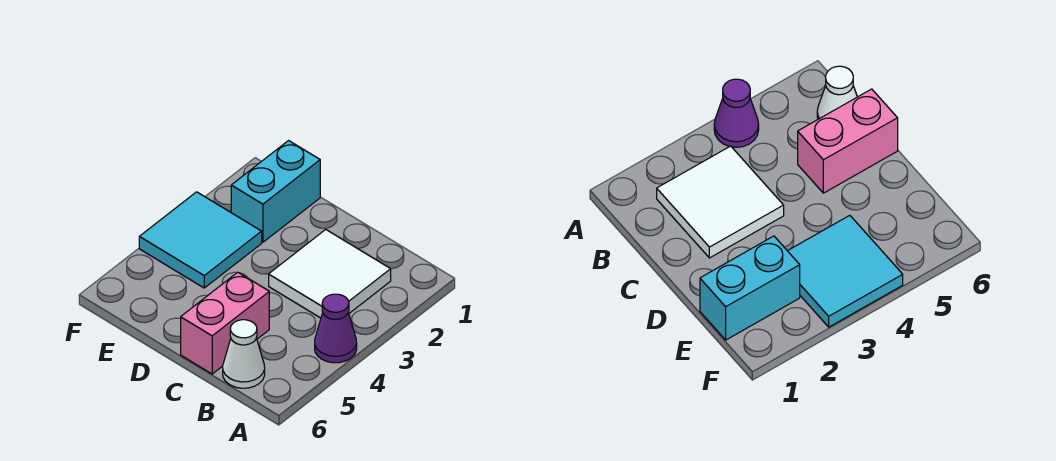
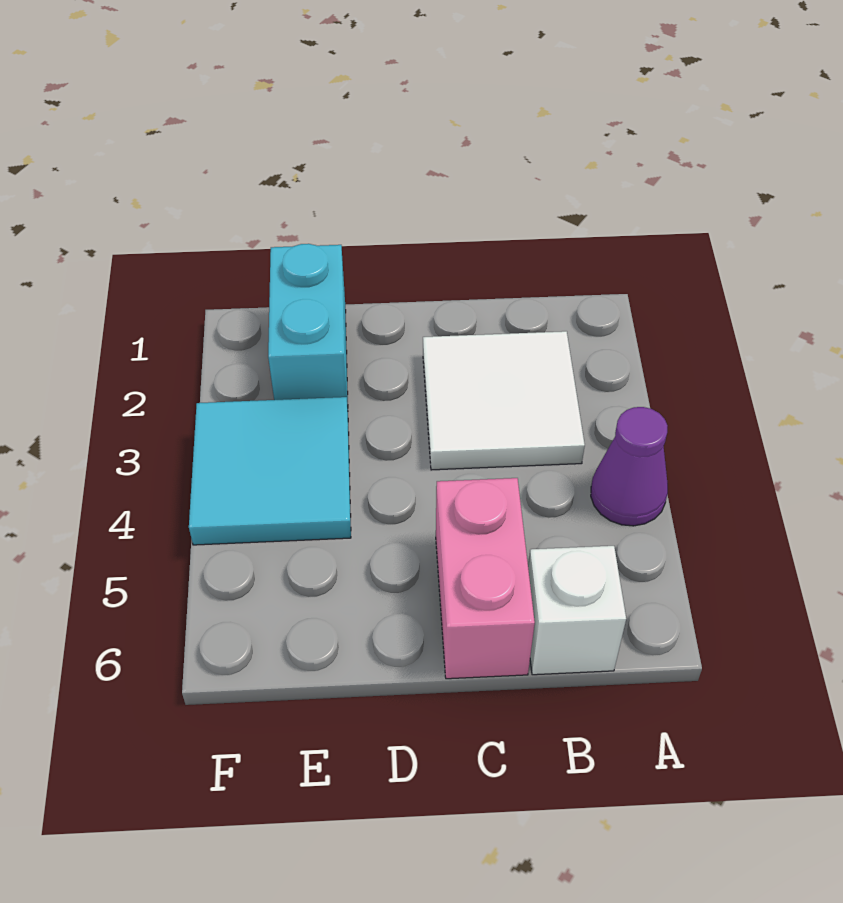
white cone B6 level 1 -> white brick B6 level 1

